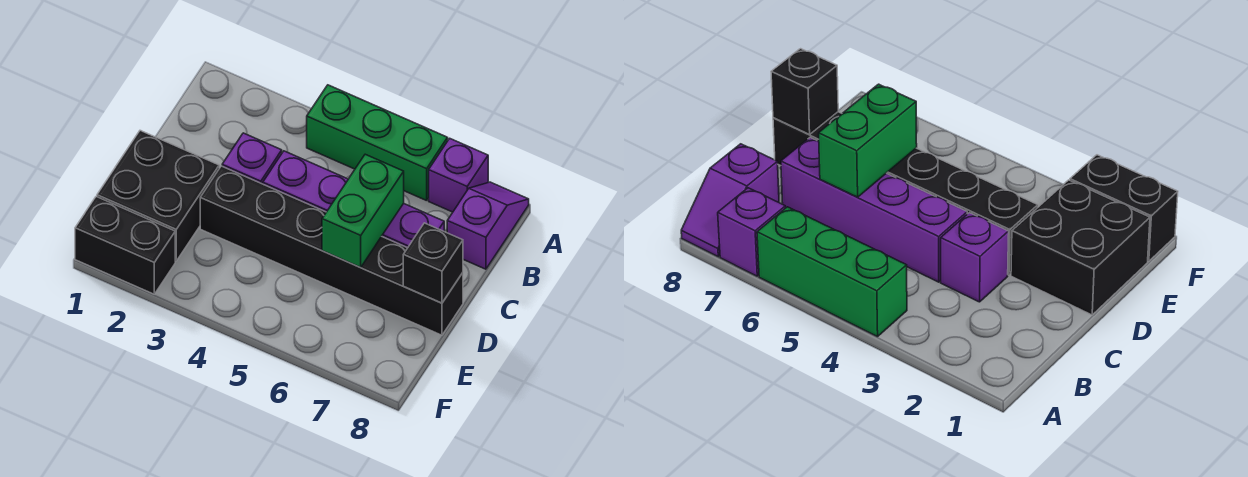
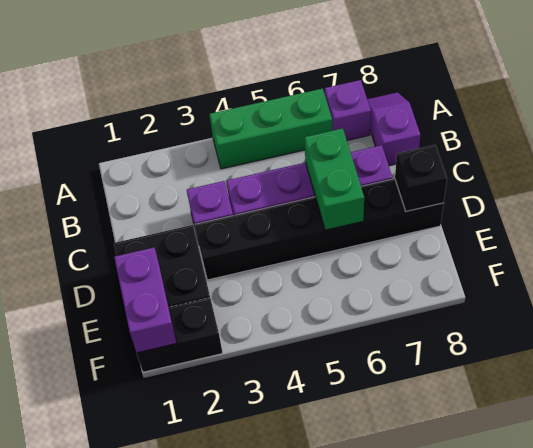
none -> purple brick E1:F1 level 2

